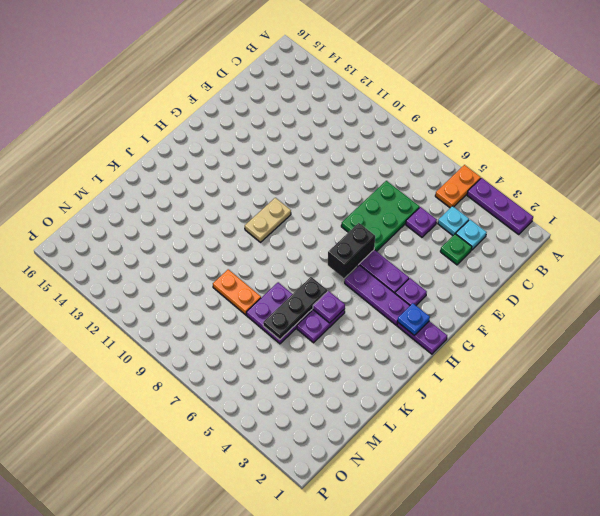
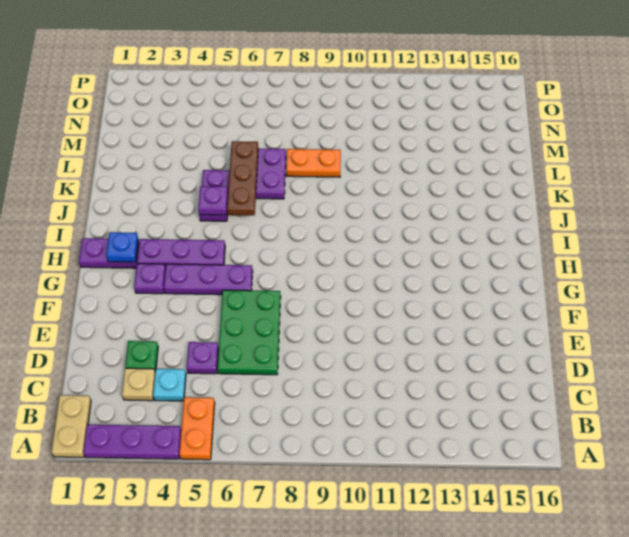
cyan plate C3 level 1 -> tan plate C3 level 1
black brick G6:H6 level 2 -> none
tan plate H10:I10 level 1 -> tan plate A1:B1 level 1
black plate J6:L6 level 2 -> brown plate J6:L6 level 2

